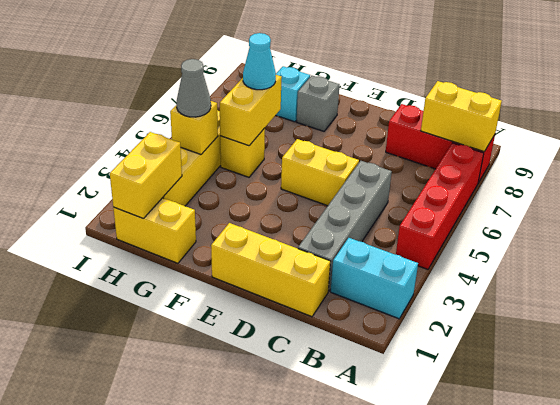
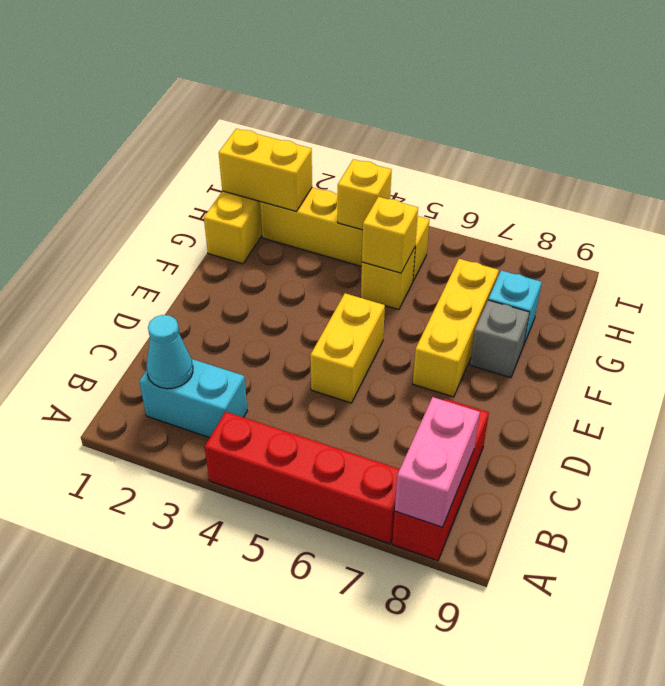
cyan brick A2:B2 level 1 -> cyan brick B2:B3 level 1
yellow brick A8:B8 level 2 -> pink brick A8:B8 level 2
yellow brick C1:E1 level 1 -> yellow brick E7:G7 level 1
grey brick C2:C5 level 1 -> none
yellow brick G5:G6 level 2 -> yellow brick G5 level 2
cyan cone G6 level 3 -> cyan cone B2 level 2
grey cone H4 level 3 -> none

